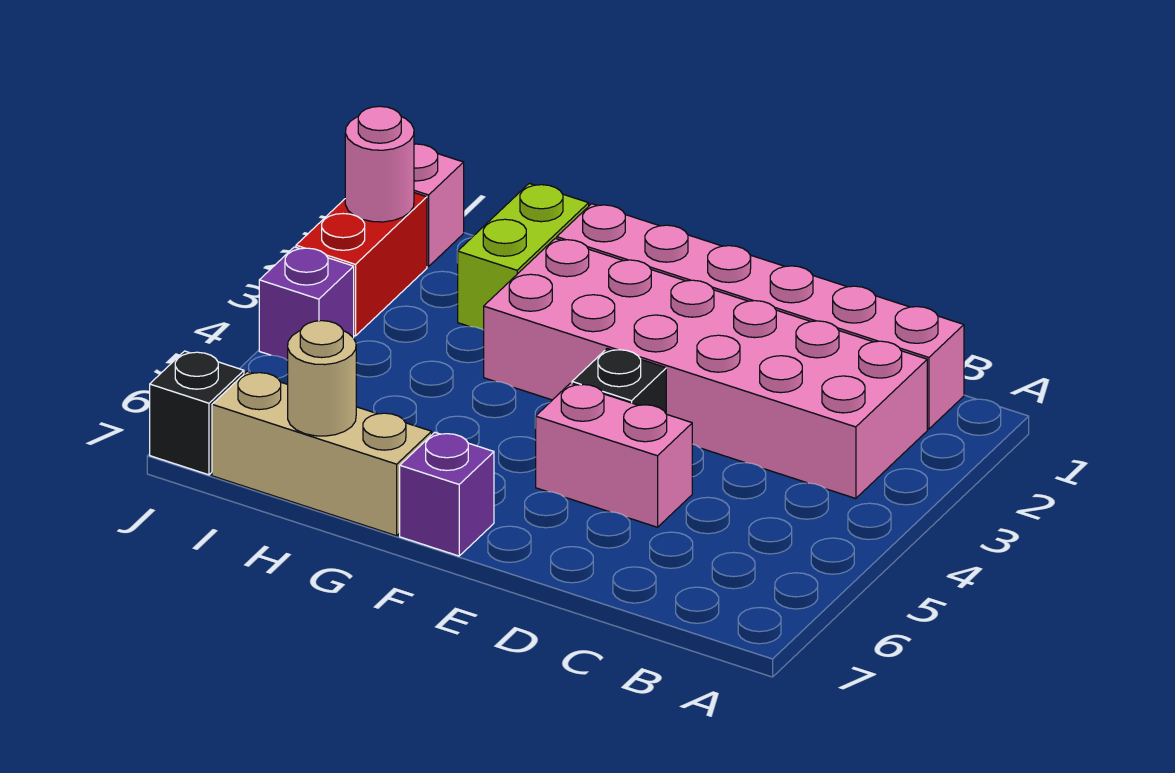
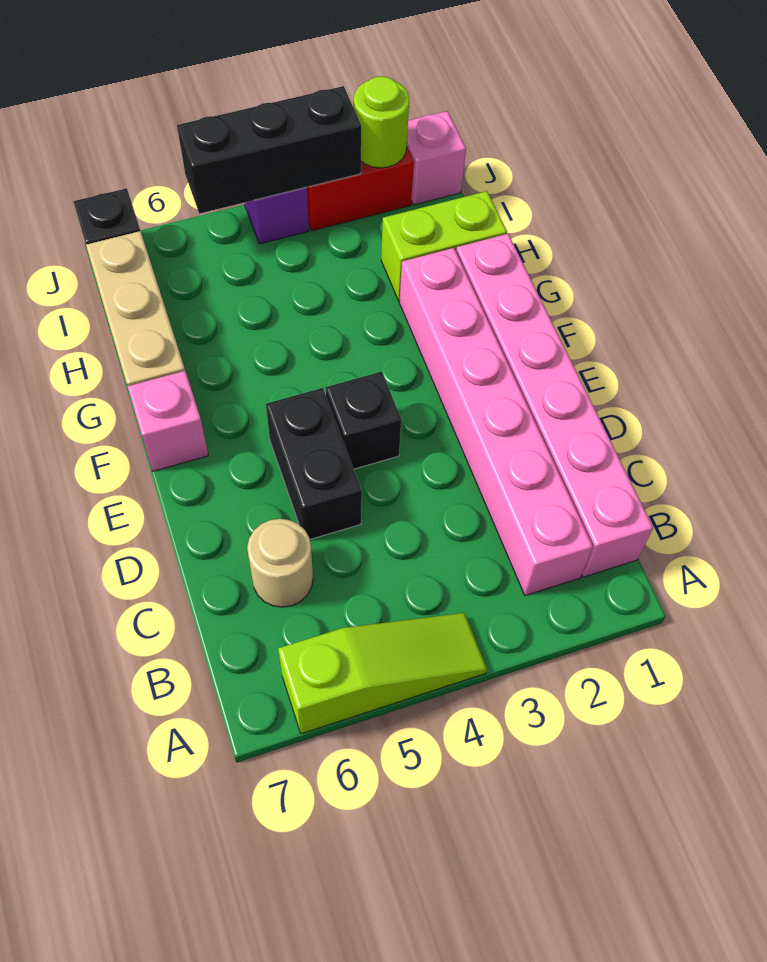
none -> lime slope A4:A6 level 1 top 6
pink brick B2:G3 level 1 -> pink brick B2:G2 level 1
pink brick D5:E5 level 1 -> black brick D5:E5 level 1
purple brick F7 level 1 -> pink brick F7 level 1
tan round brick H7 level 2 -> tan round brick C6 level 1
pink round brick J2 level 2 -> lime round brick J2 level 2
none -> black brick J3:J5 level 2

